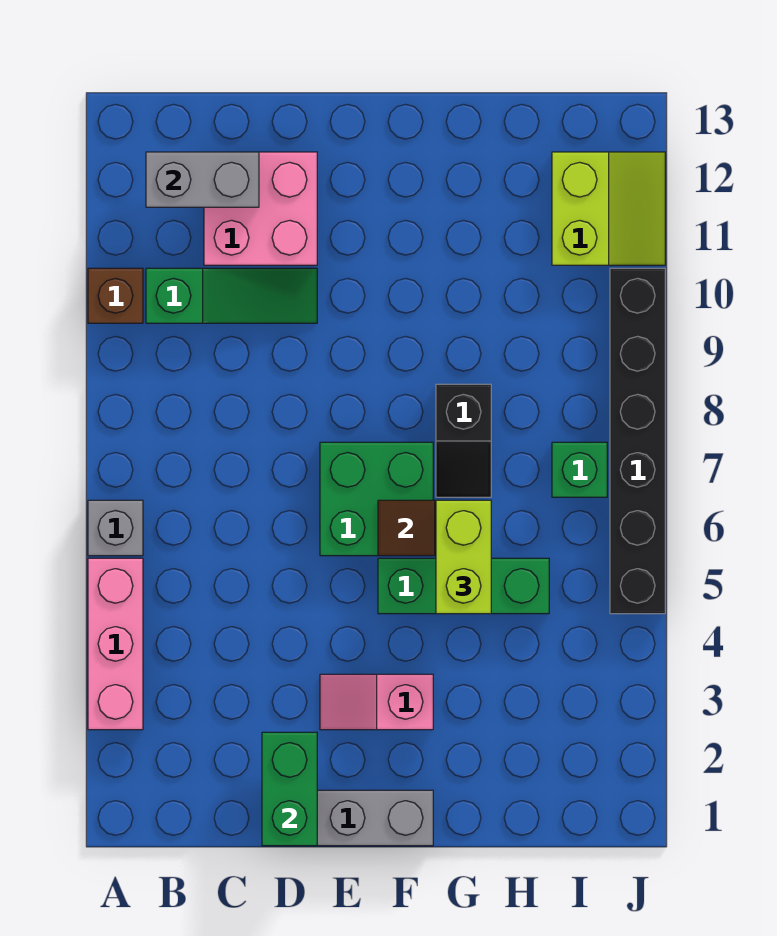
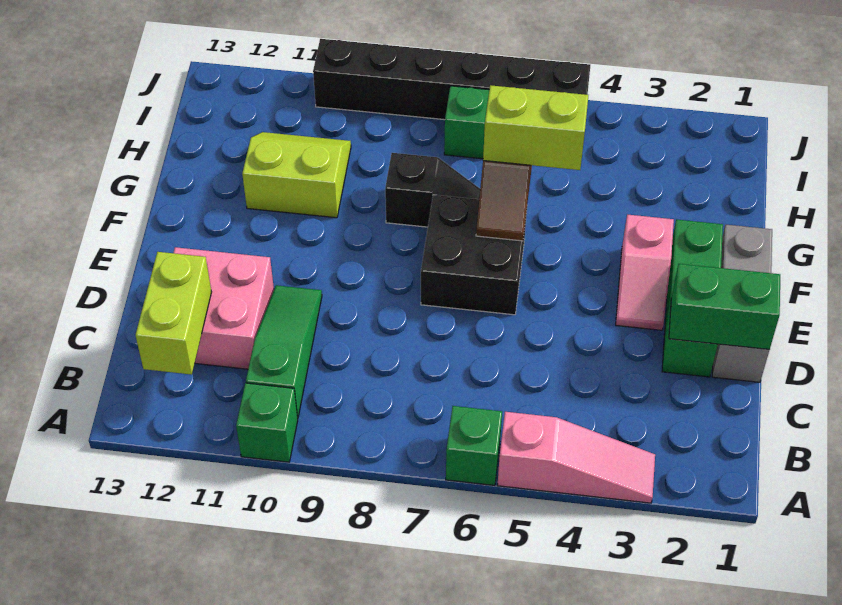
pink brick A3:A5 level 1 -> pink slope A3:A5 level 1 top 5
grey brick A6 level 1 -> green brick A6 level 1
brown brick A10 level 1 -> green brick A10 level 1
grey brick B12:C12 level 2 -> lime brick B12:C12 level 2
green brick E6:F7 level 1 -> black brick E6:F7 level 1
green brick F5:H5 level 1 -> green brick D2:F2 level 1
lime slope I11:J12 level 1 top I -> lime slope G10:H11 level 1 top G

